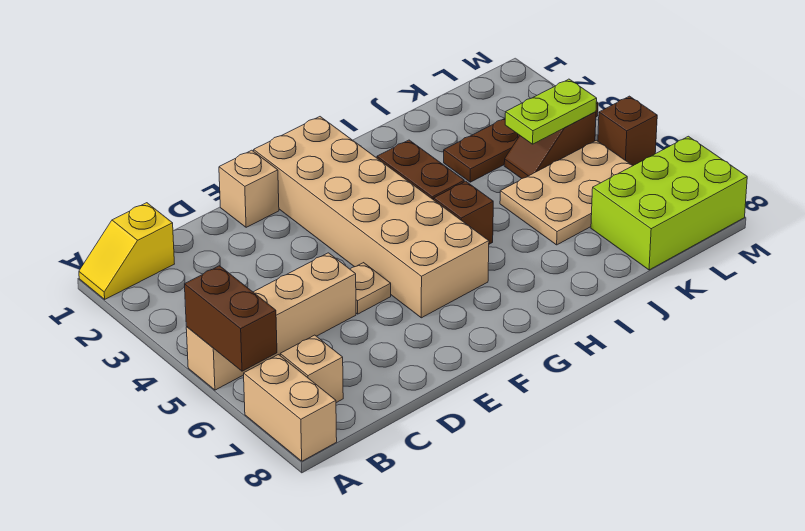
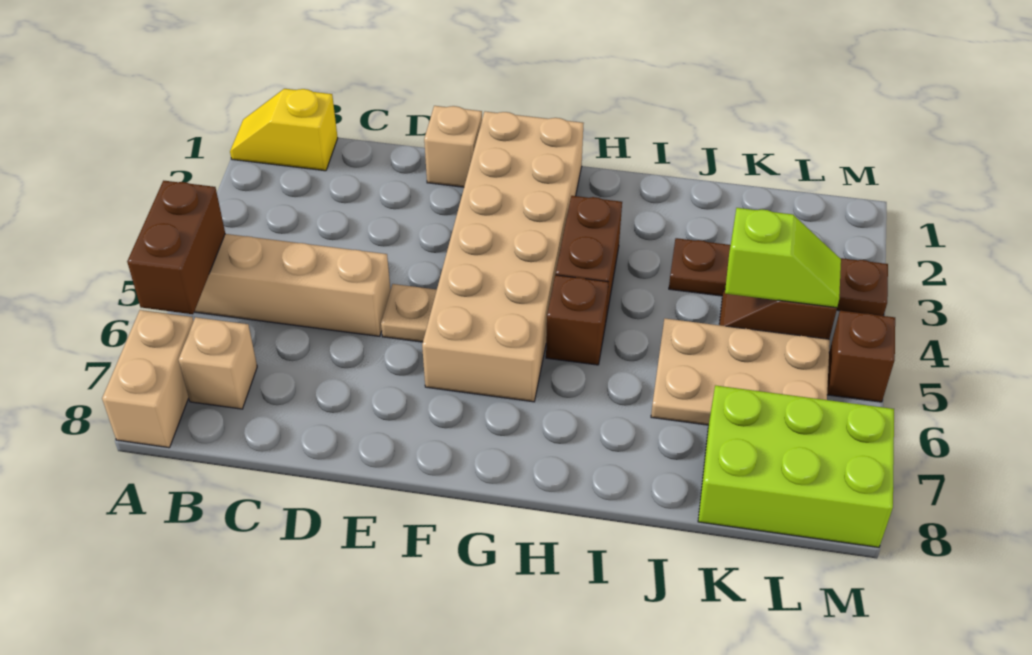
lime plate K4:L4 level 2 -> lime slope K4:L4 level 2 top K

